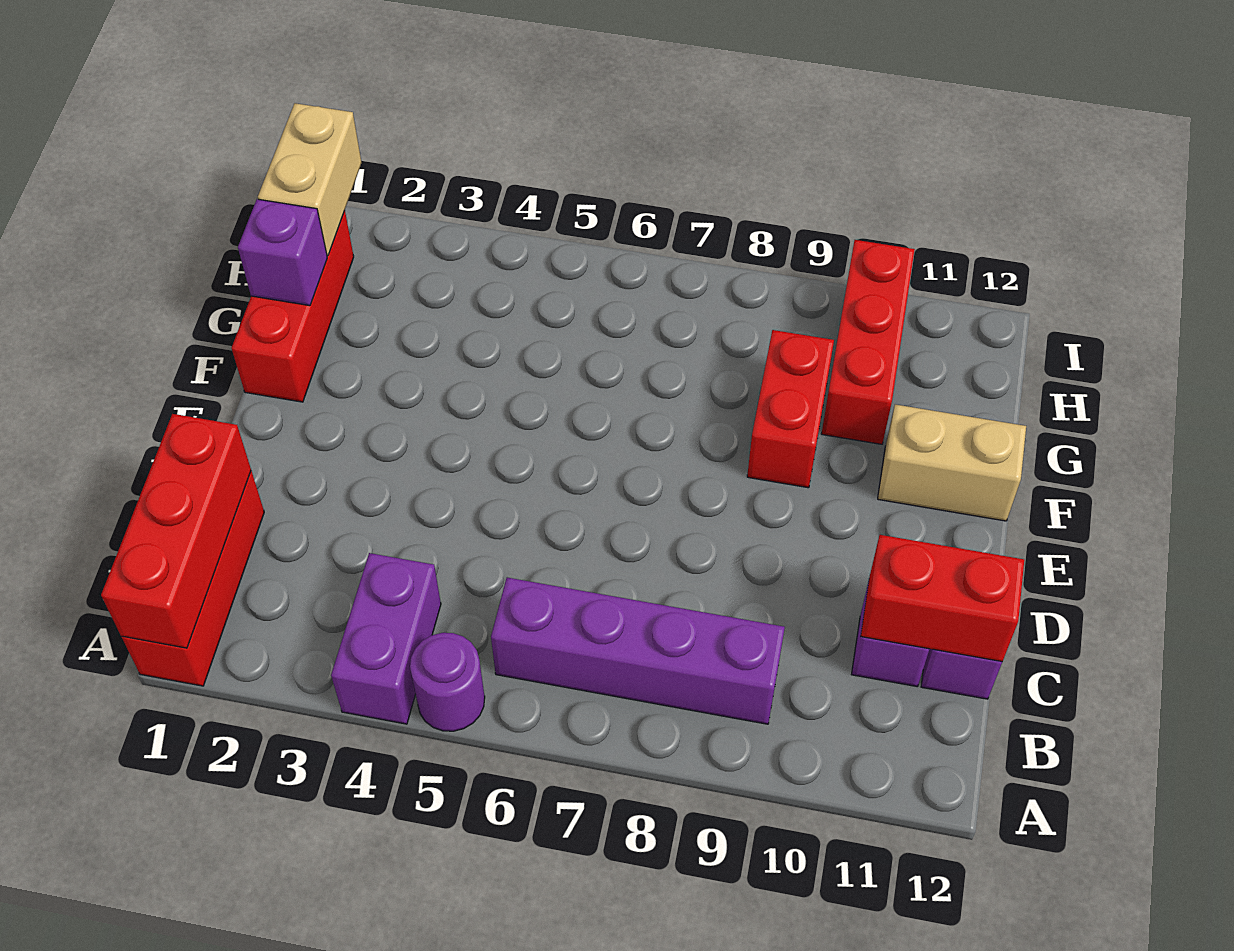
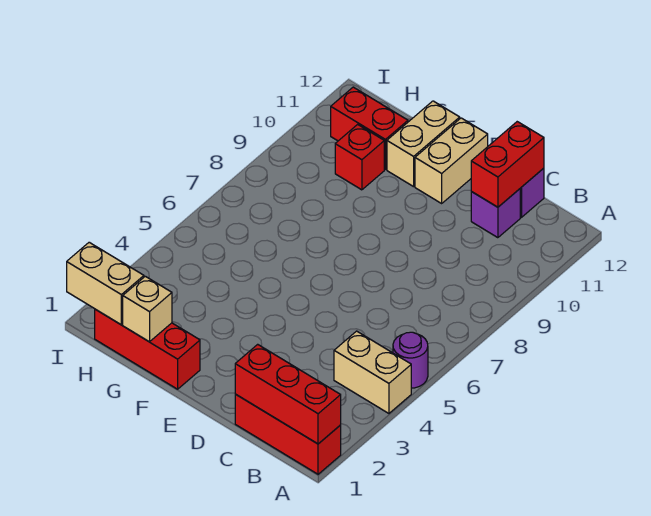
purple brick A4:B4 level 1 -> tan brick A4:B4 level 1
purple brick B6:B9 level 1 -> none
none -> tan brick E11:E12 level 1
red brick F9:G9 level 1 -> red brick G11:H11 level 1
purple brick G1 level 2 -> tan brick G1 level 2
red brick G10:I10 level 1 -> red brick G10 level 1

